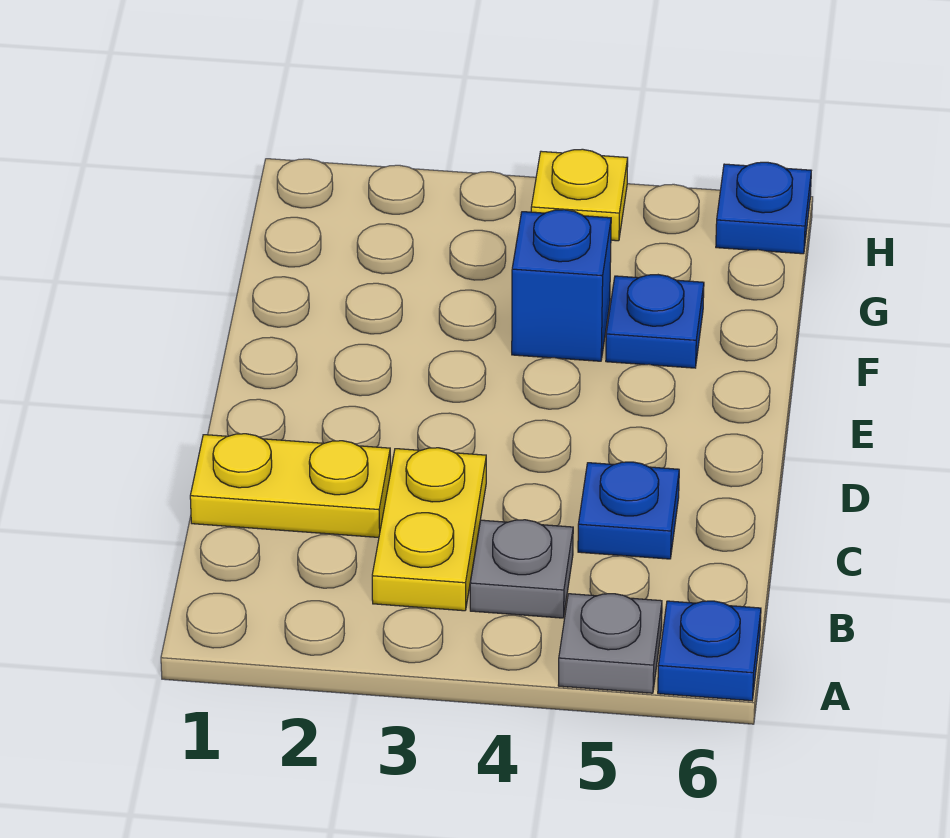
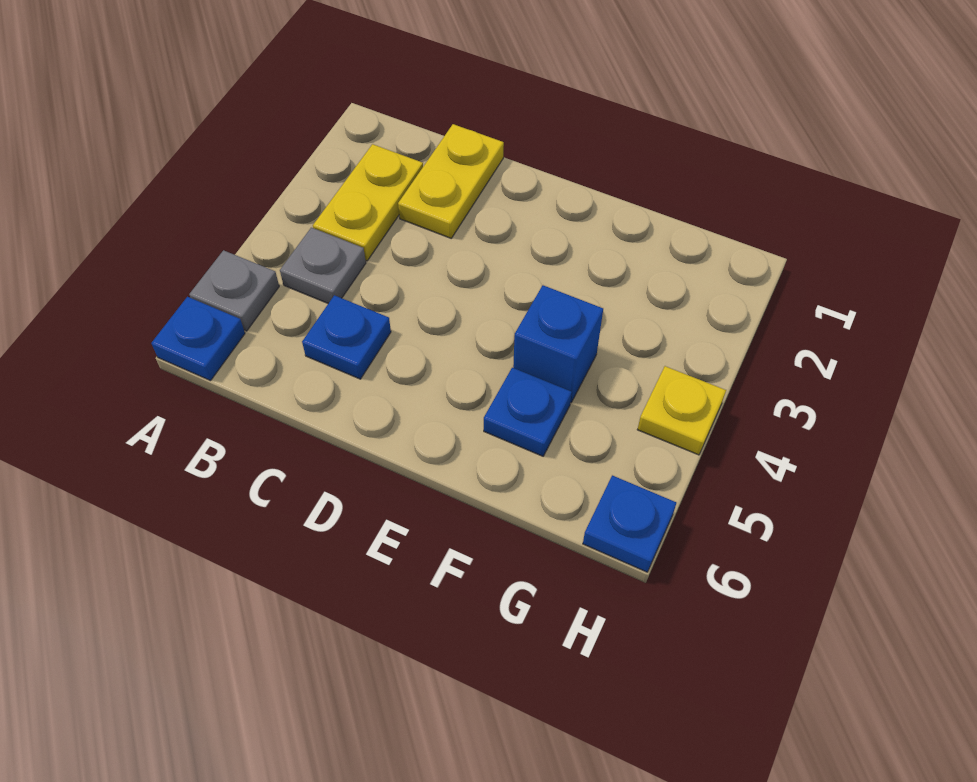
yellow plate B3:C3 level 1 -> yellow plate B2:B3 level 1

